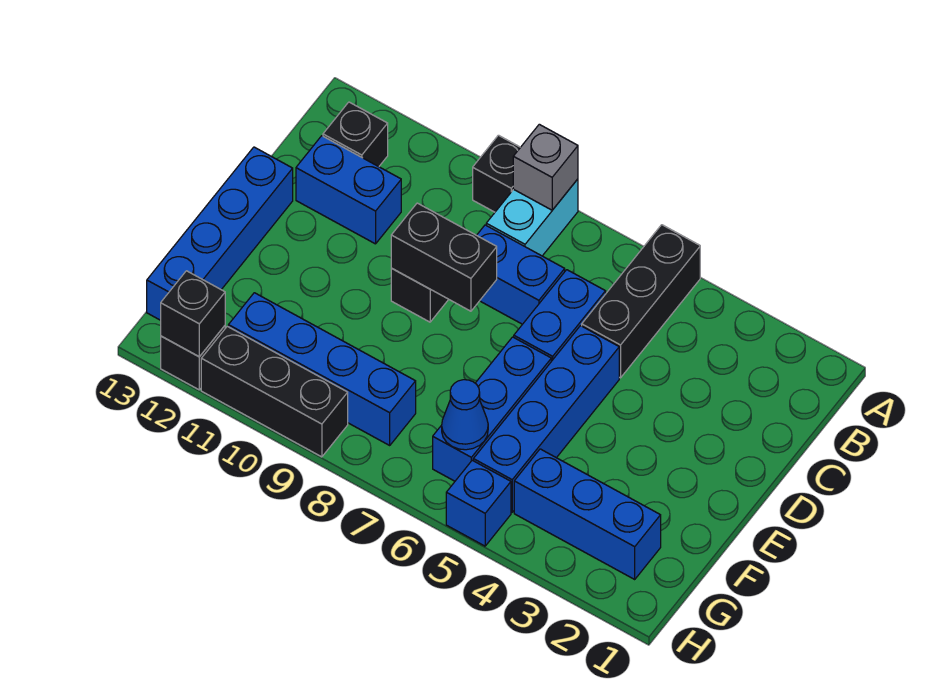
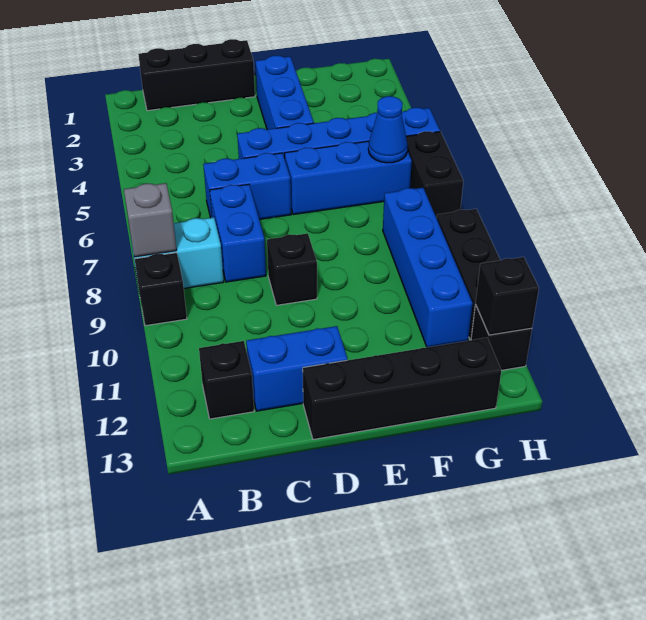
black brick A5:C5 level 1 -> black brick B1:D1 level 1
blue brick C11:C12 level 1 -> blue brick C12:D12 level 1
black brick D8:D9 level 2 -> black brick H6:H7 level 1
blue brick D13:G13 level 1 -> black brick D13:G13 level 1
blue brick G2:G4 level 1 -> blue brick E2:E4 level 1

